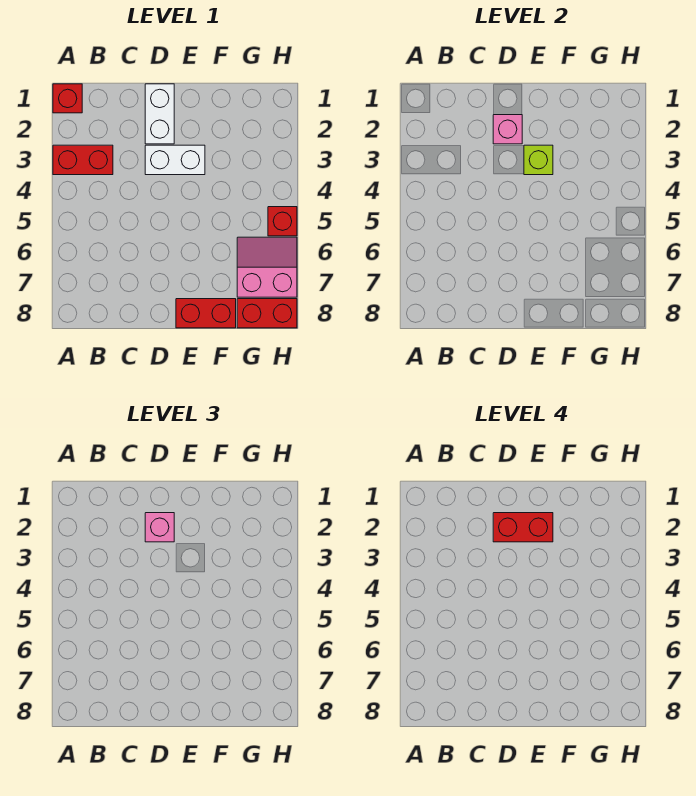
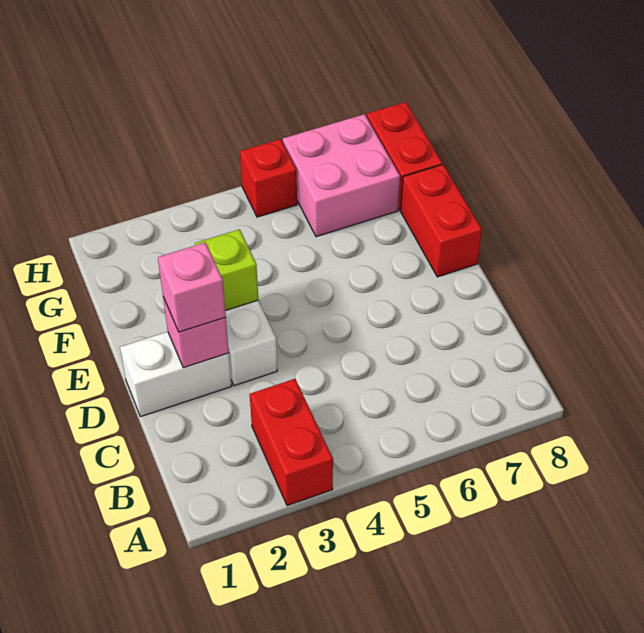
red brick A1 level 1 -> none
red brick D2:E2 level 4 -> none
pink slope G6:H7 level 1 top 7 -> pink brick G6:H7 level 1

